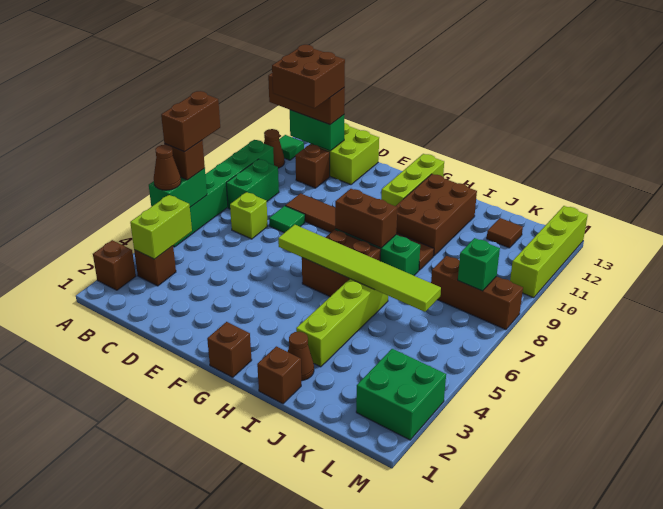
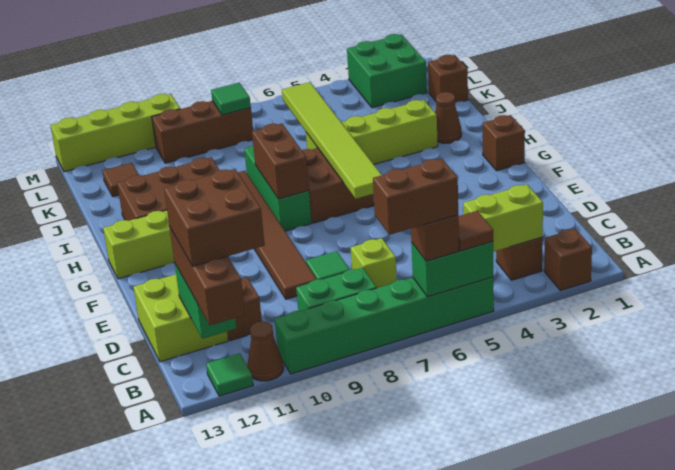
brown cone A5 level 3 -> brown tile A5 level 3
brown brick I1 level 1 -> brown brick K1 level 1
brown brick K8:M8 level 1 -> brown brick L8:L10 level 1
green brick L8 level 2 -> green tile L8 level 2

